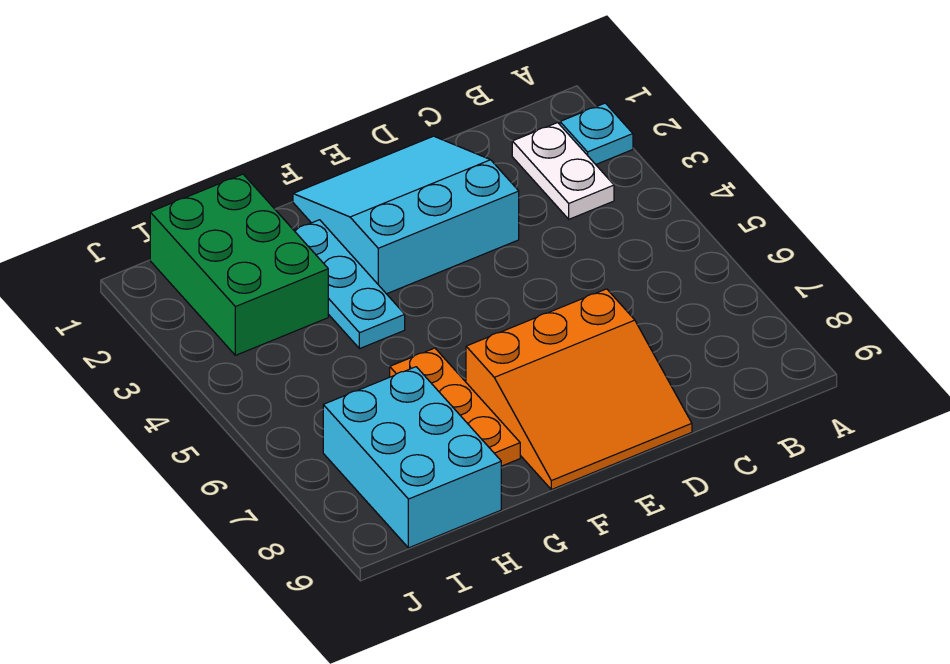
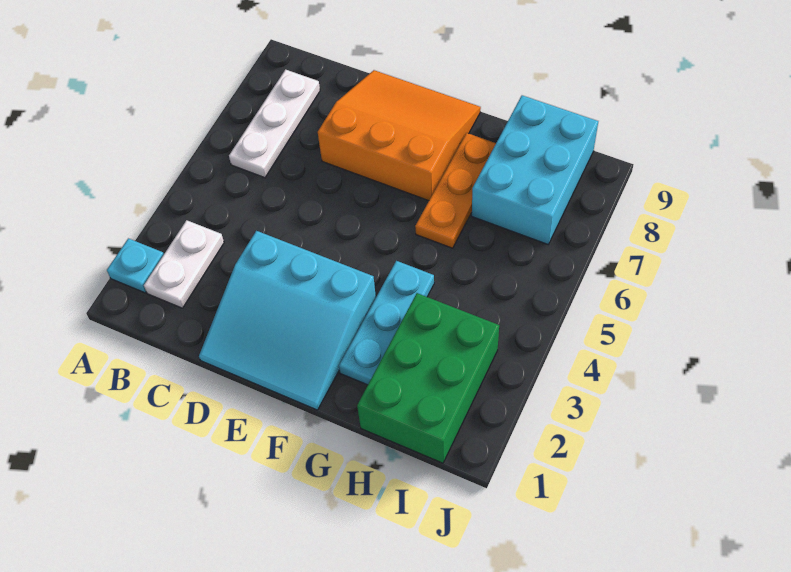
none -> white plate B6:B8 level 1

